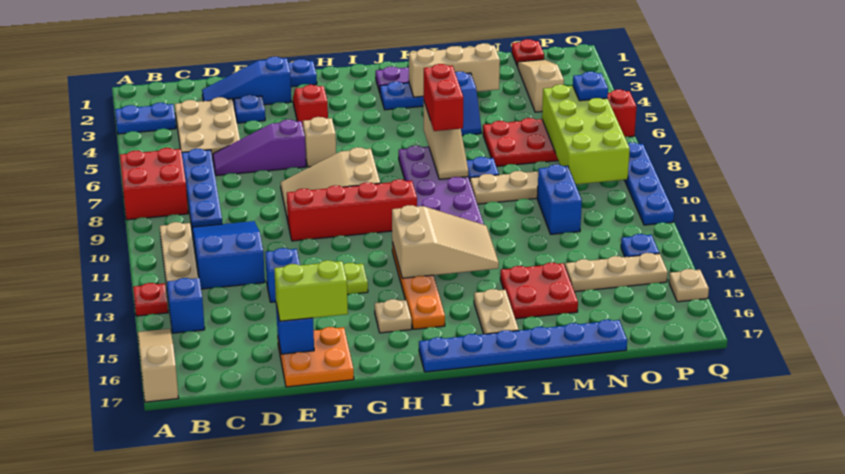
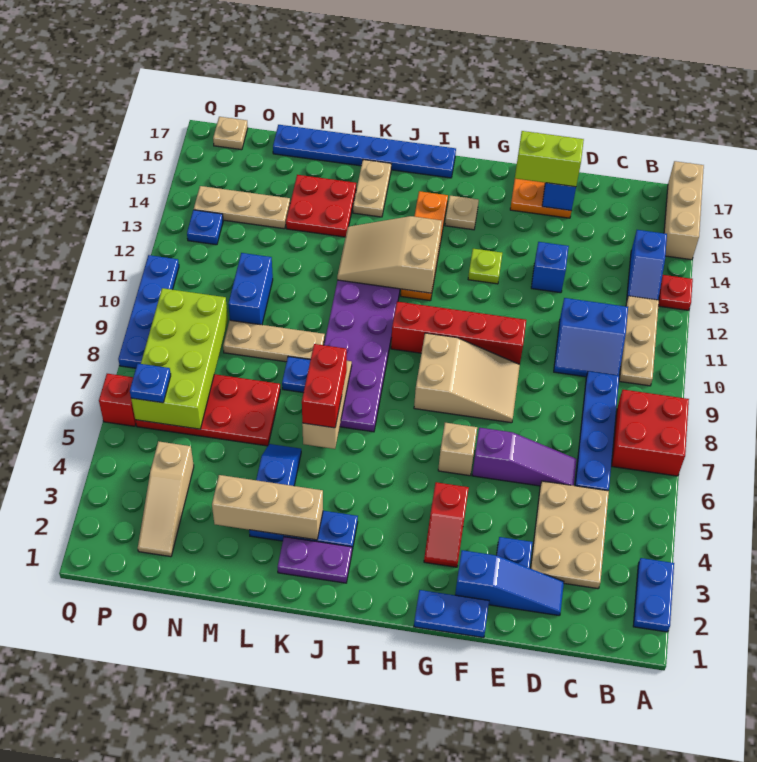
blue plate A3:B3 level 1 -> blue plate A2:A3 level 1
tan slope A15:A17 level 1 top 17 -> tan brick A15:A17 level 1
blue slope C10:D12 level 1 top 12 -> blue slope C10:D11 level 1 top 11
red plate O1 level 1 -> none
tan plate Q15 level 1 -> tan plate P17 level 1

